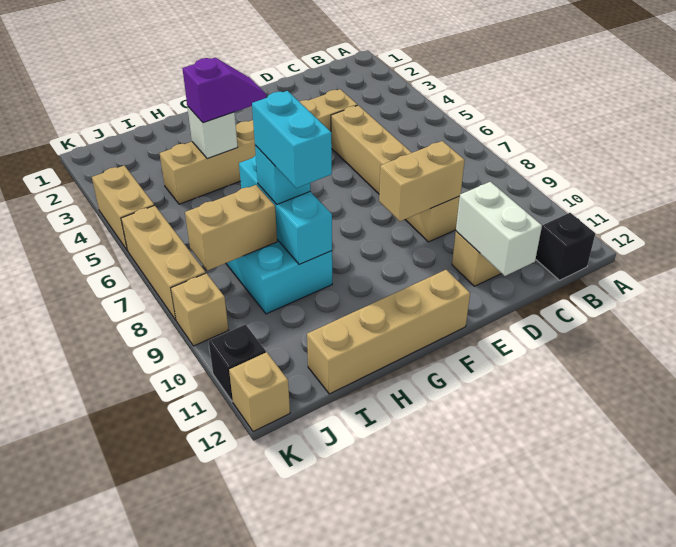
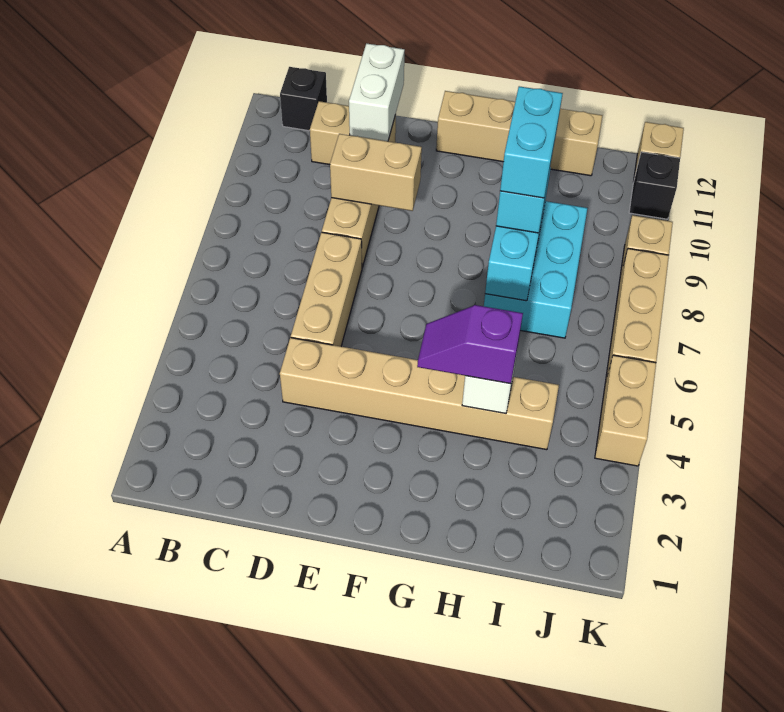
tan brick I8:J8 level 2 -> none

